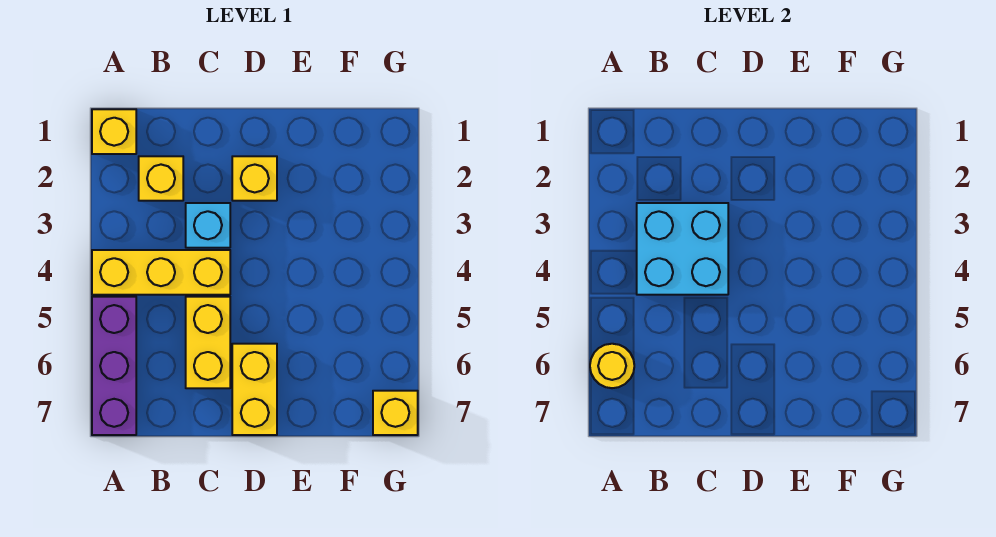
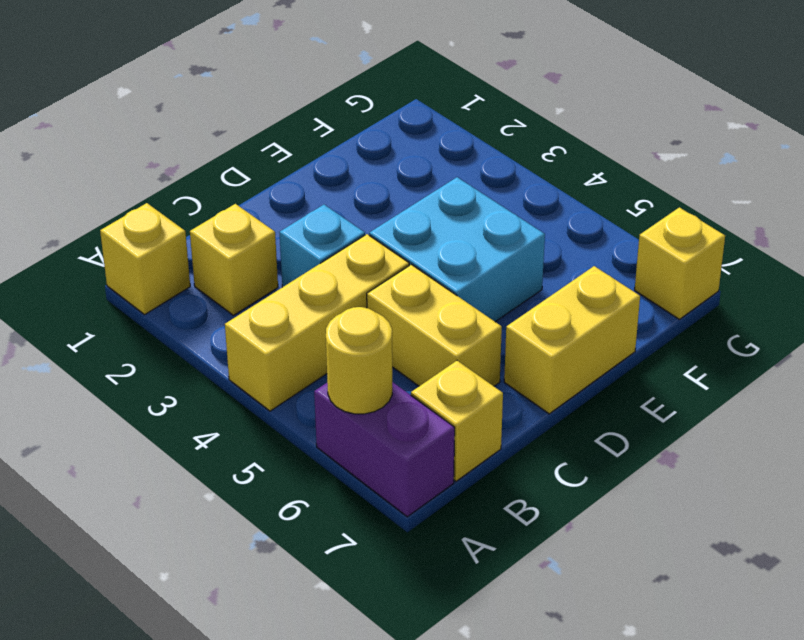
purple brick A5:A7 level 1 -> purple brick A6:A7 level 1
cyan brick B3:C4 level 2 -> cyan brick D4:E5 level 1
yellow brick D2 level 1 -> yellow brick B7 level 1
yellow brick D6:D7 level 1 -> yellow brick D7:E7 level 1

